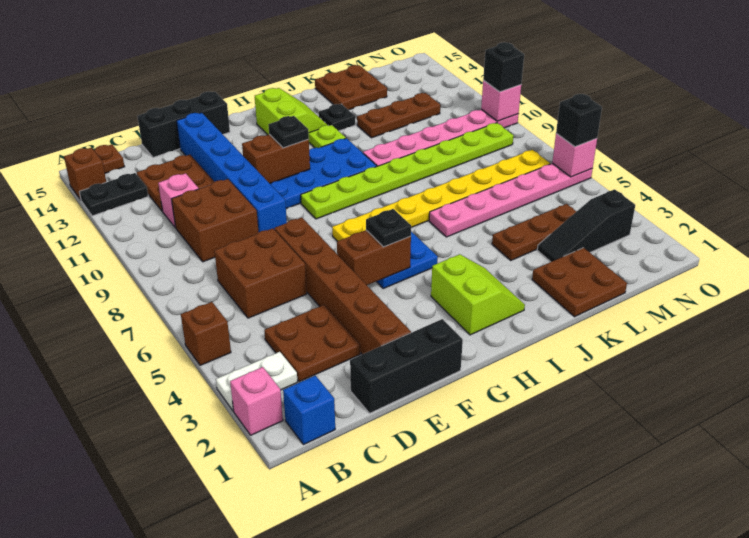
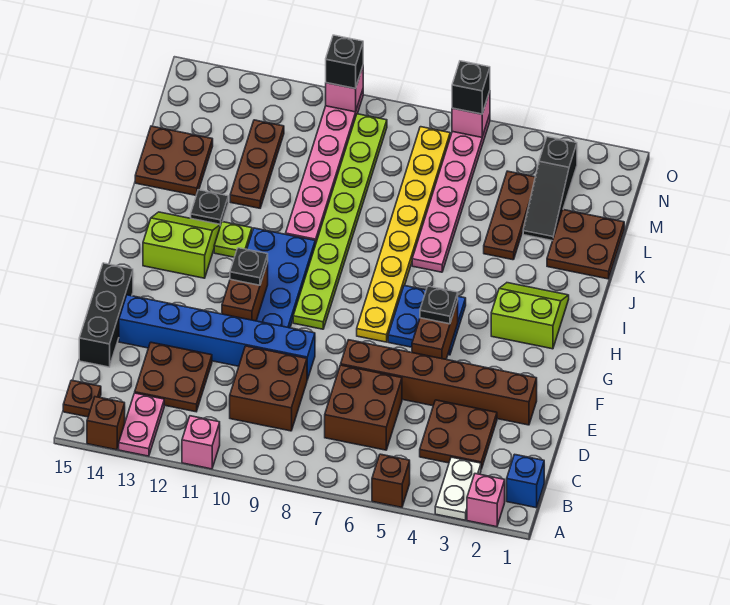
black plate A13:B13 level 1 -> pink plate A13:B13 level 1
pink brick C11 level 1 -> pink brick A11 level 1
black brick D1:F1 level 1 -> none

